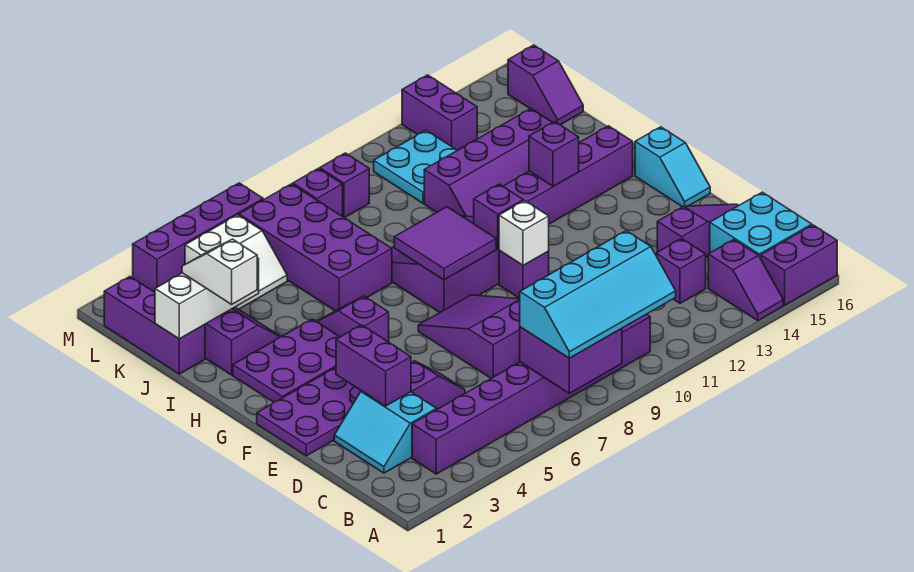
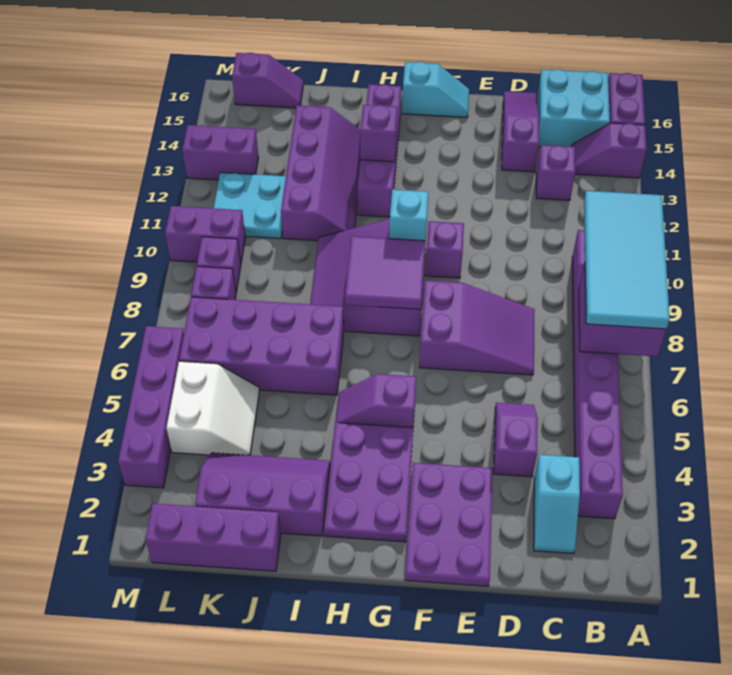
cyan slope A7:B10 level 3 top B -> cyan tile A7:B10 level 3
purple slope A14:B14 level 1 top B -> purple slope A14:B14 level 1 top A
cyan slope C2:D3 level 1 top 3 -> cyan slope C2:C3 level 1 top 3
purple brick D3:E3 level 2 -> purple brick L10:M10 level 1
purple slope D7:F8 level 1 top D -> purple slope D7:F8 level 1 top F
white brick F10 level 2 -> none
purple brick G10 level 2 -> cyan brick G10 level 2
white slope I2:J2 level 3 top I -> none
white brick J1:J3 level 2 -> none

